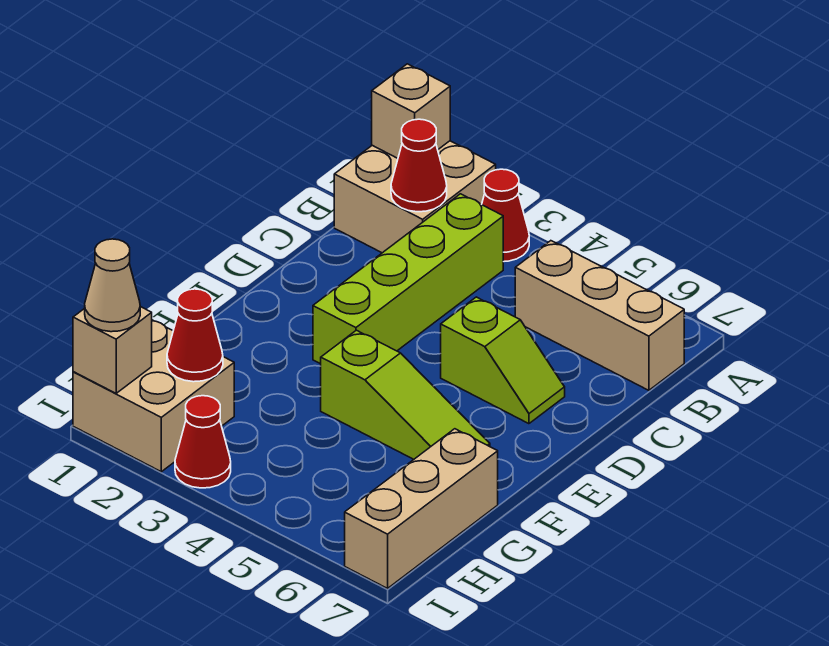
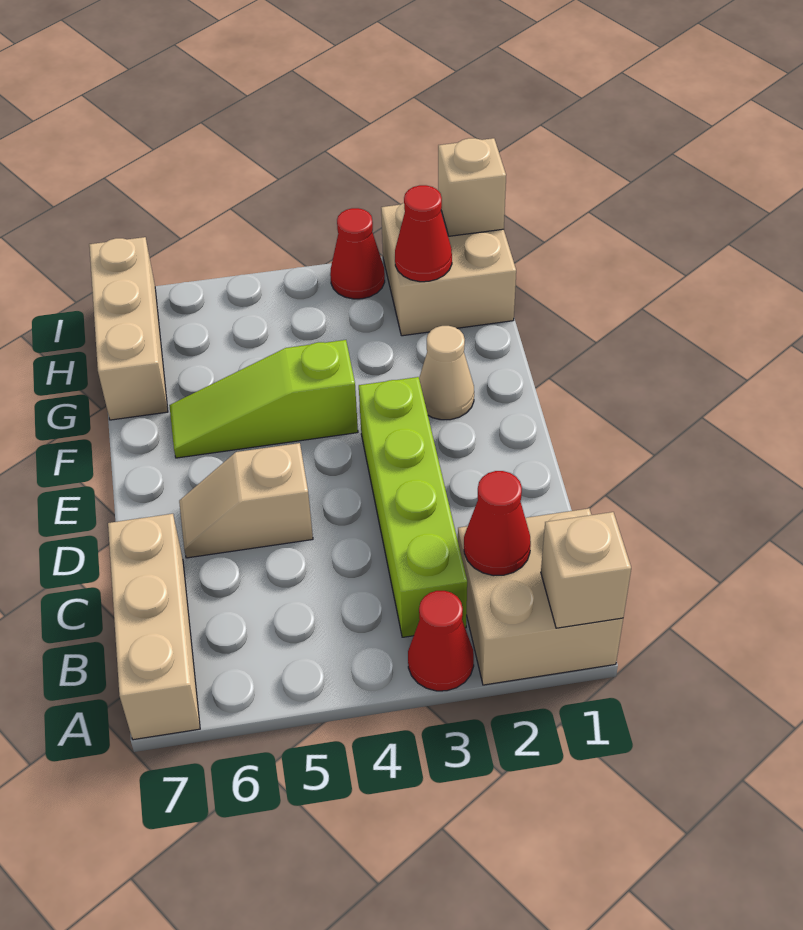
tan brick B5:B7 level 1 -> tan brick A7:C7 level 1
lime slope D5:D6 level 1 top 5 -> tan slope D5:D6 level 1 top 5
tan cone I1 level 3 -> tan cone F2 level 1

